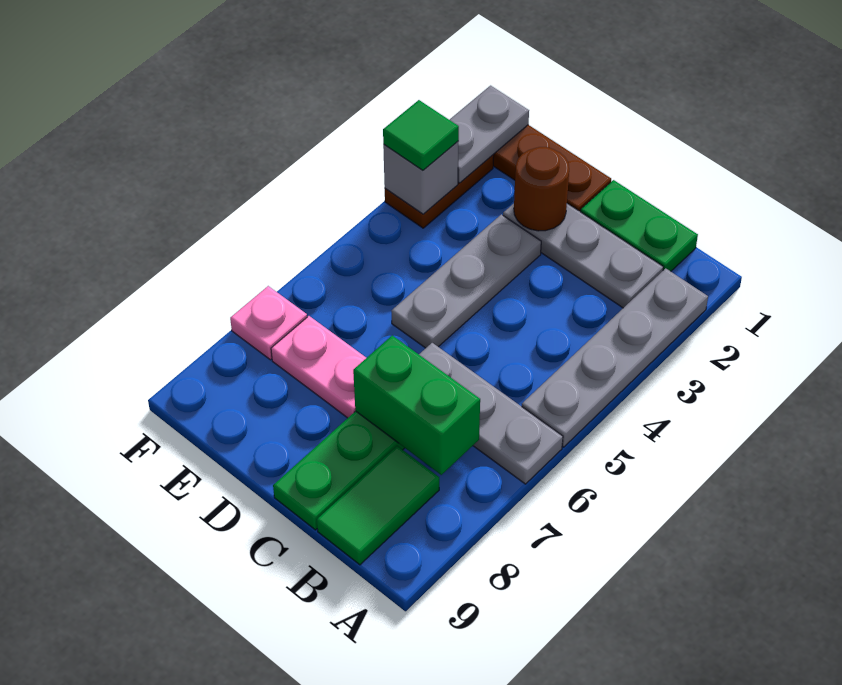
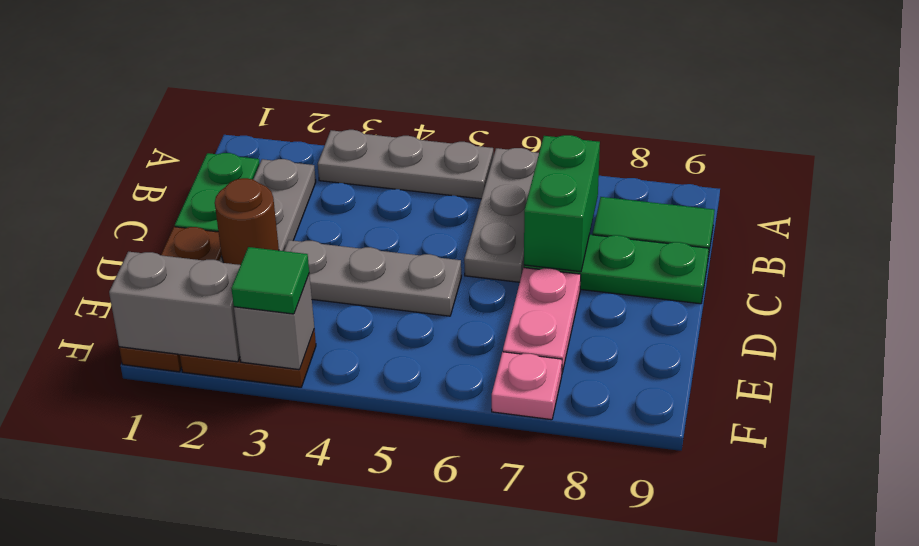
grey plate A2:A5 level 1 -> grey plate A3:A5 level 1
grey plate F1:F2 level 2 -> grey brick F1:F2 level 2

